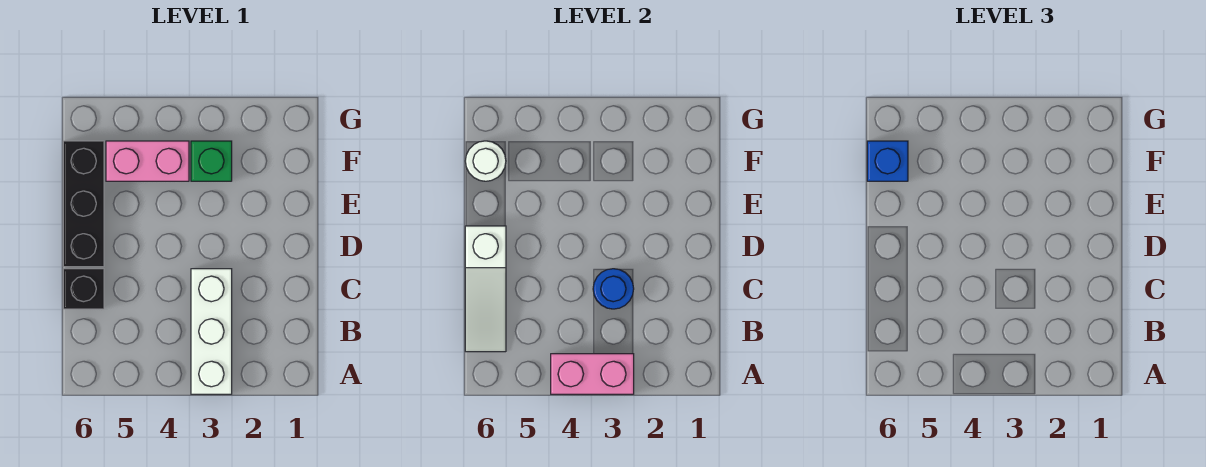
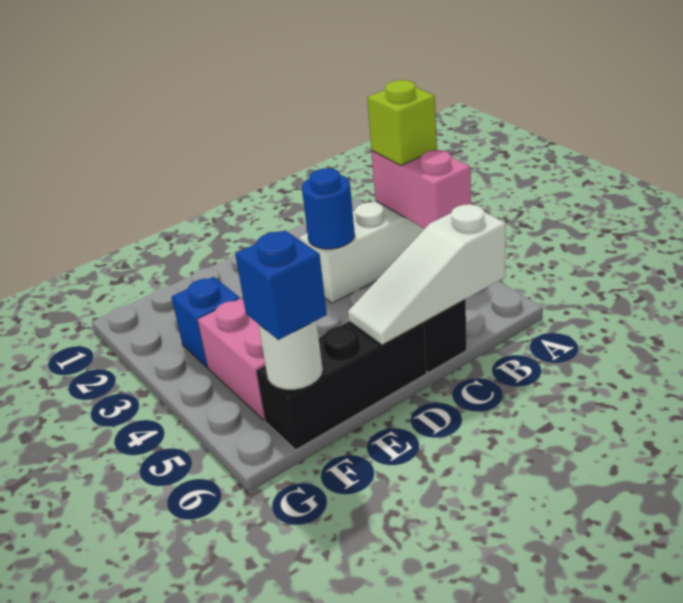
none -> lime brick A3 level 3
white slope B6:D6 level 2 top D -> white slope B6:D6 level 2 top B
green brick F3 level 1 -> blue brick F3 level 1

